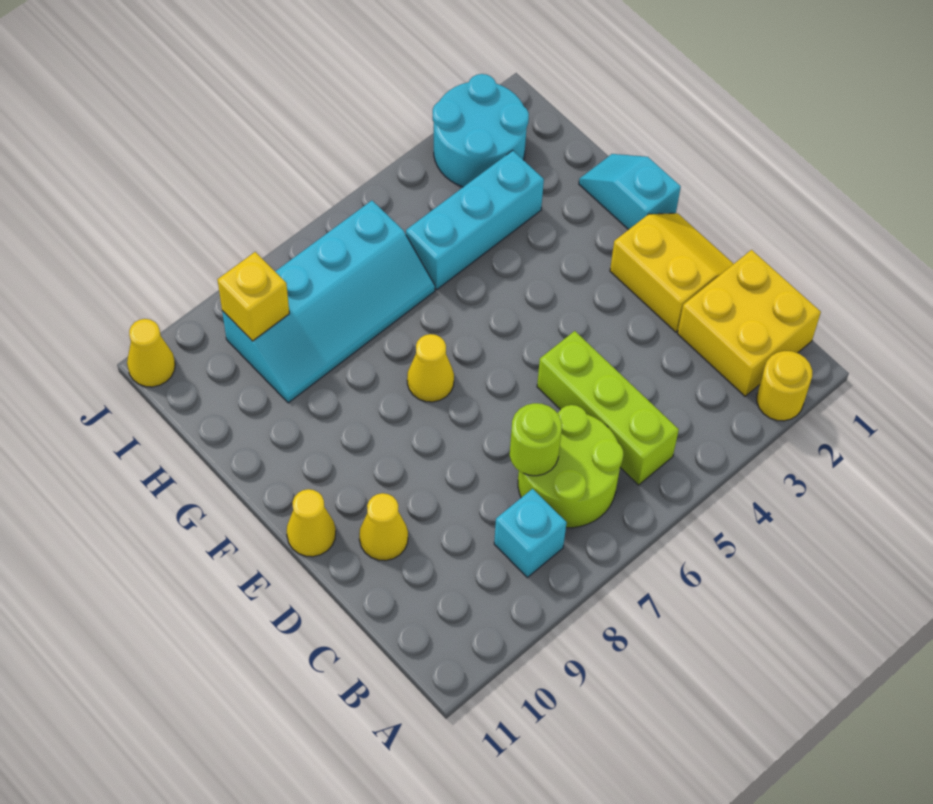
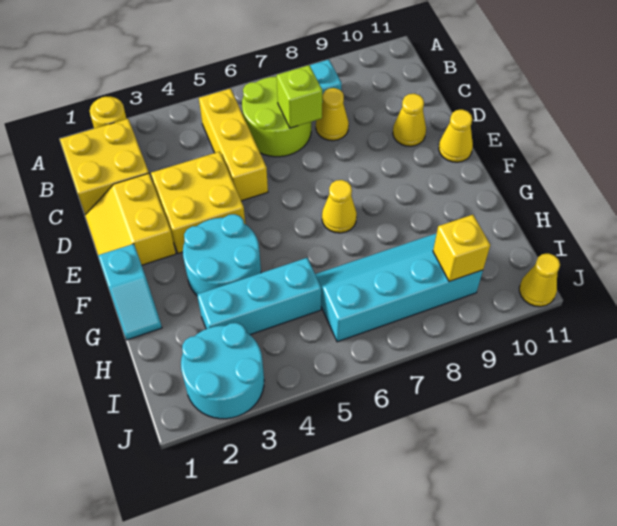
lime brick B5:D5 level 1 -> yellow brick B5:D5 level 1
lime round brick C7 level 2 -> lime brick C7 level 2
none -> yellow cone C8 level 1
none -> yellow brick D3:E4 level 1
none -> cyan round brick F3:G4 level 1

